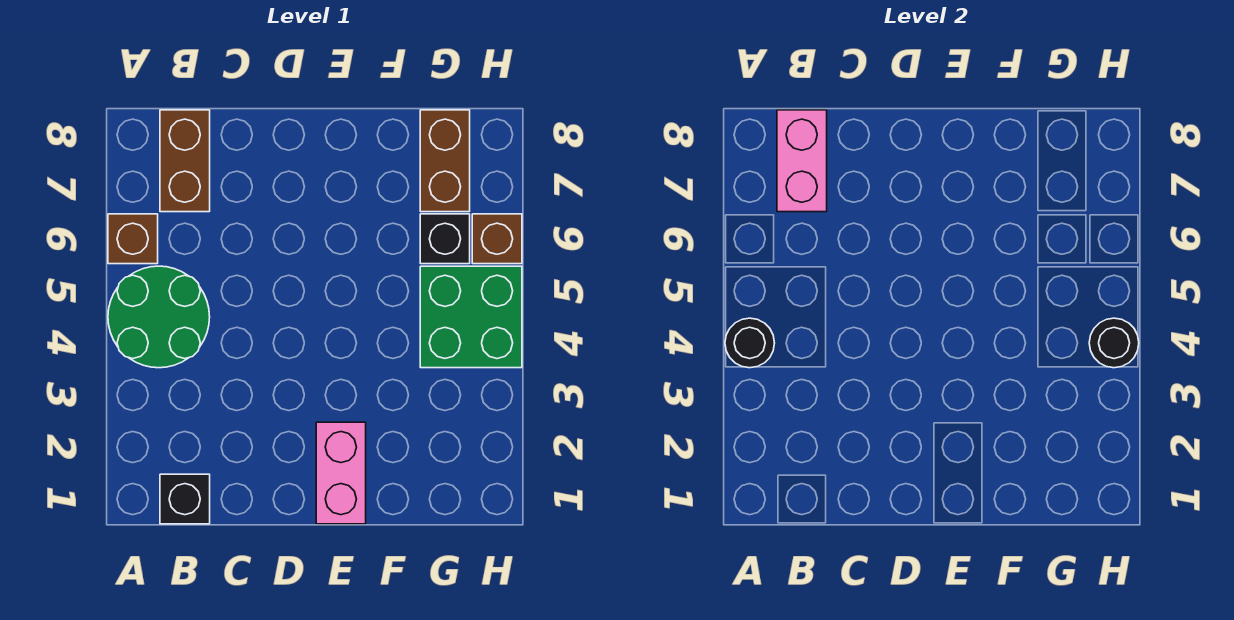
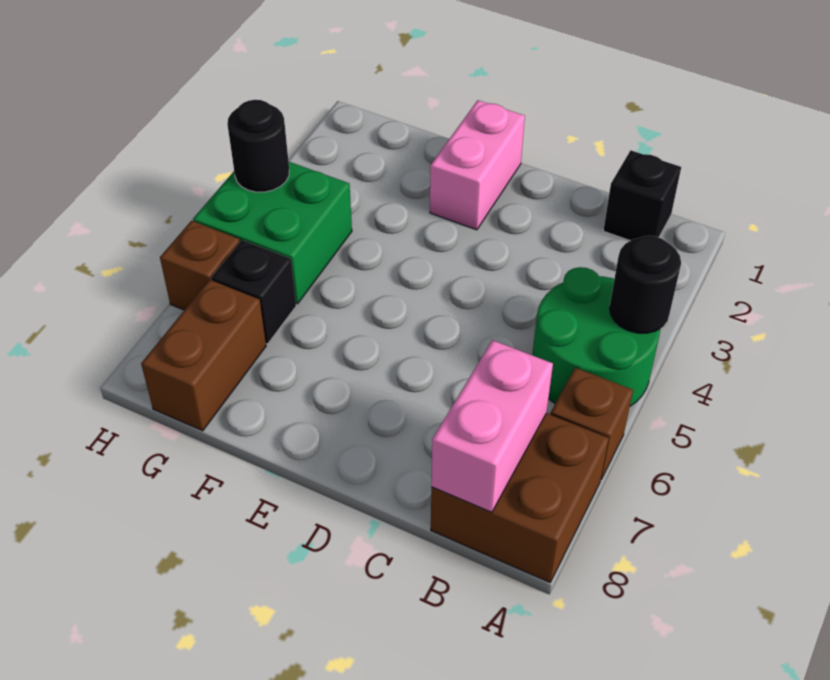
brown brick B7:B8 level 1 -> brown brick A7:B8 level 1

